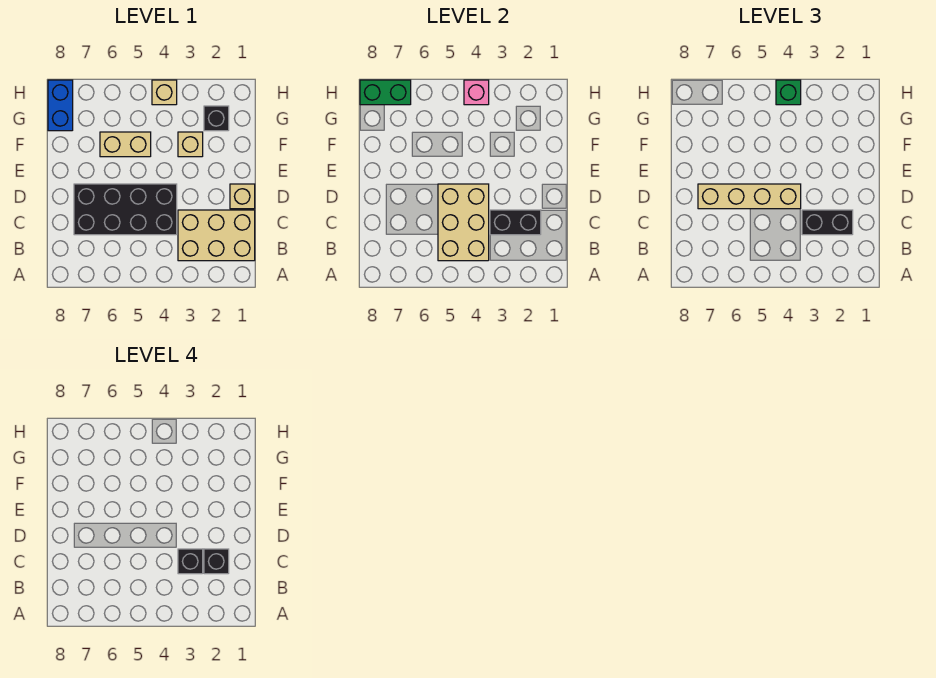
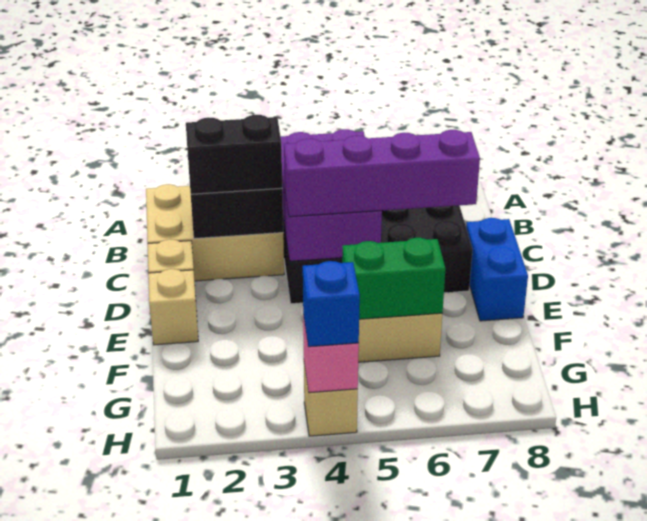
tan brick B4:D5 level 2 -> purple brick B4:D5 level 2
black brick C2 level 4 -> none
black brick C3 level 4 -> none
tan brick D4:D7 level 3 -> purple brick D4:D7 level 3
tan brick F3 level 1 -> tan brick E1 level 1
black brick G2 level 1 -> none
blue brick G8:H8 level 1 -> blue brick D8:E8 level 1
green brick H4 level 3 -> blue brick H4 level 3
green brick H7:H8 level 2 -> green brick F5:F6 level 2

